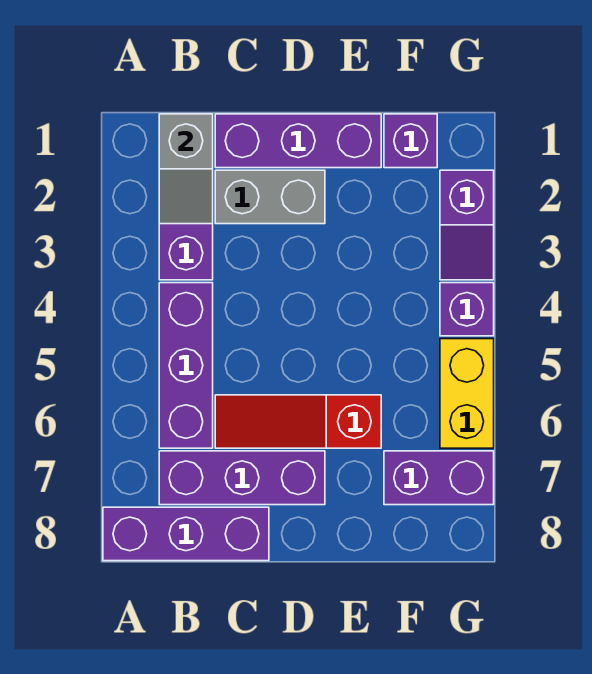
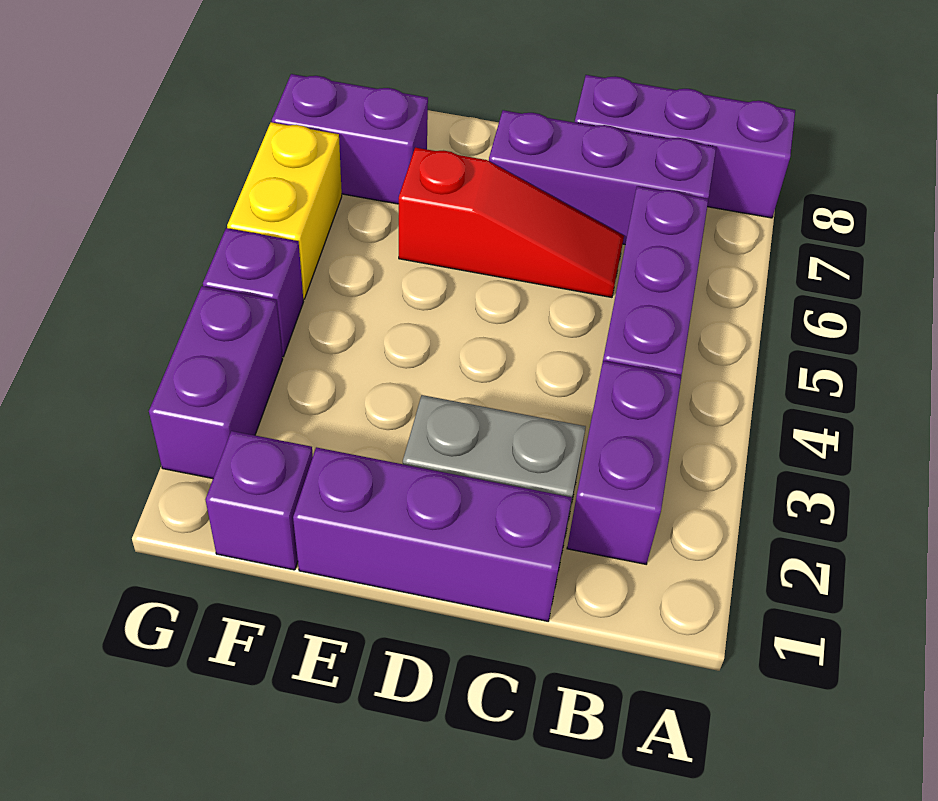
grey slope B1:B2 level 2 top 1 -> none
purple slope G2:G3 level 1 top 2 -> purple brick G2:G3 level 1

